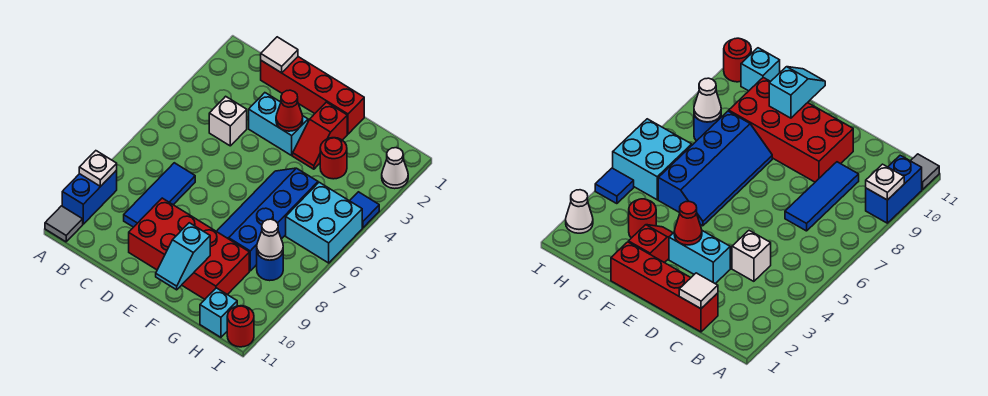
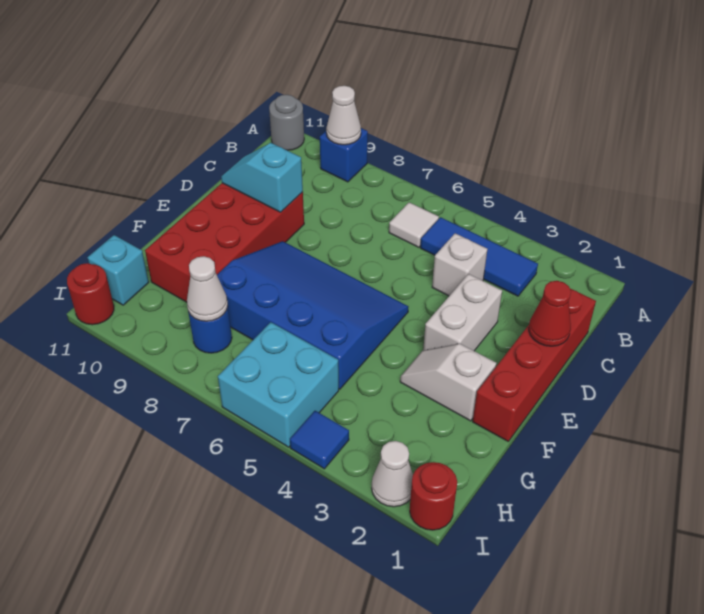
blue brick A9:A10 level 1 -> blue brick A9 level 1
white plate A9 level 2 -> white cone A9 level 2
grey tile A11 level 1 -> grey round brick A11 level 1
white tile C1 level 2 -> white tile B6 level 1
blue tile C7:C9 level 1 -> blue tile B3:B5 level 1
cyan brick D3:E3 level 1 -> white brick D3:E3 level 1
red cone E3 level 2 -> red cone D1 level 2
red slope F2:F3 level 1 top 2 -> white slope F2:F3 level 1 top 2
blue slope F5:G8 level 1 top G -> blue slope E5:G8 level 1 top G
cyan slope F10:F11 level 2 top 10 -> cyan slope D9:D10 level 2 top 9
red round brick G3 level 1 -> red round brick I1 level 1

